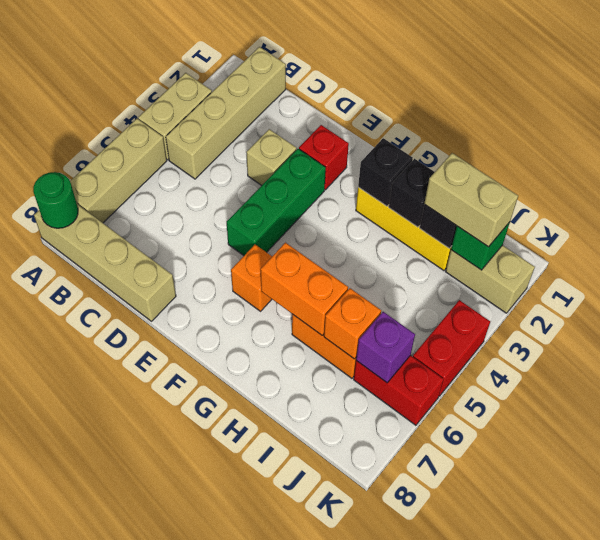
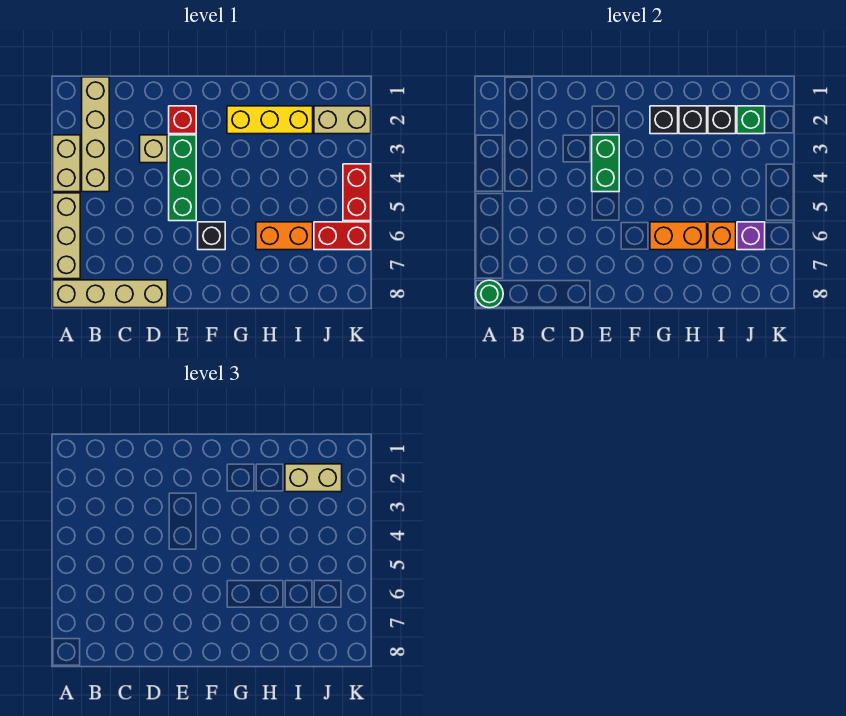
none -> green brick E3:E4 level 2
orange brick F6 level 1 -> black brick F6 level 1

